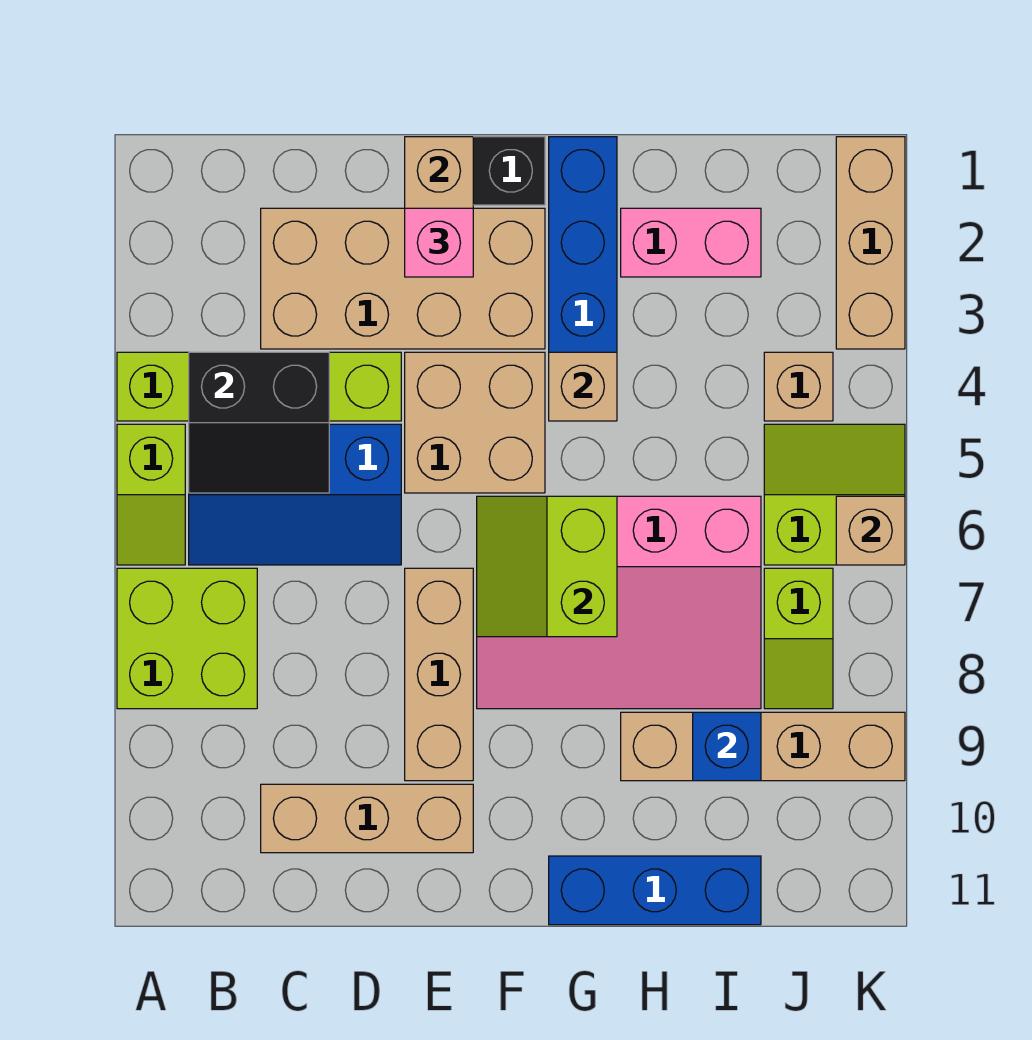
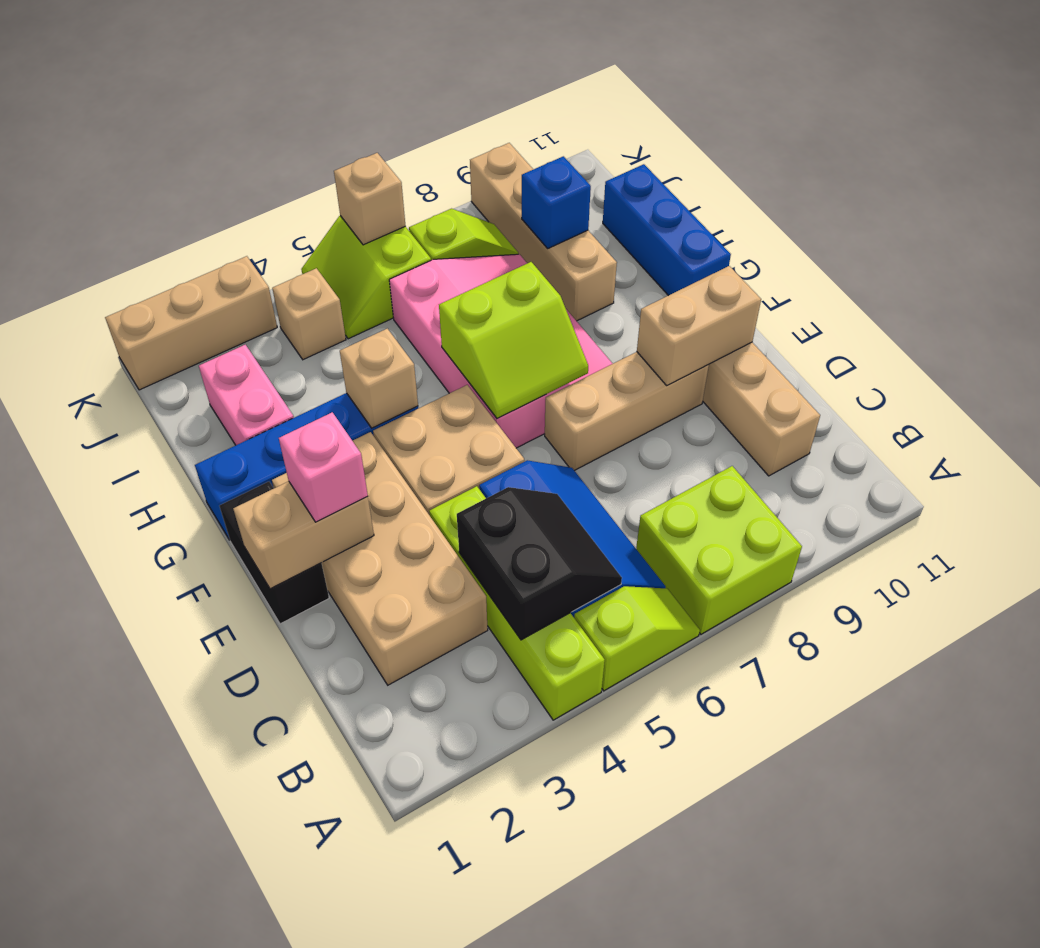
none -> tan brick E9:E10 level 2

